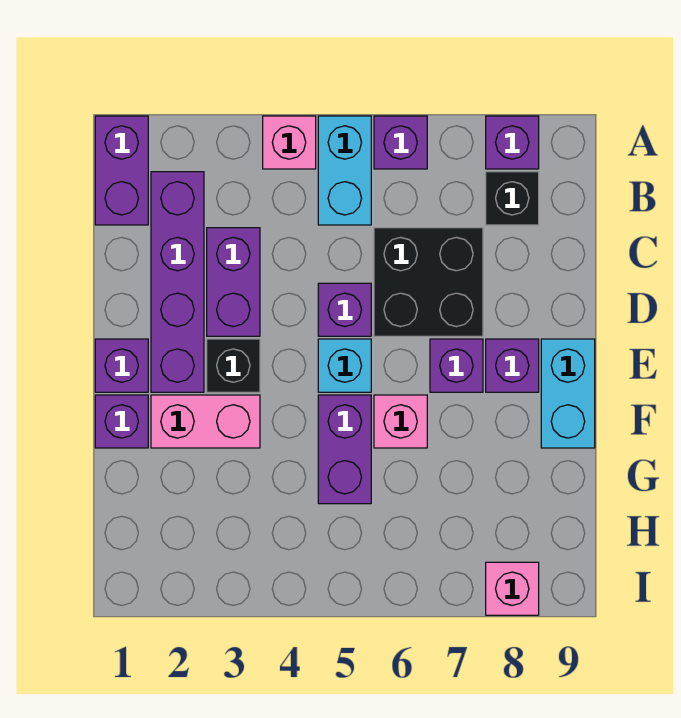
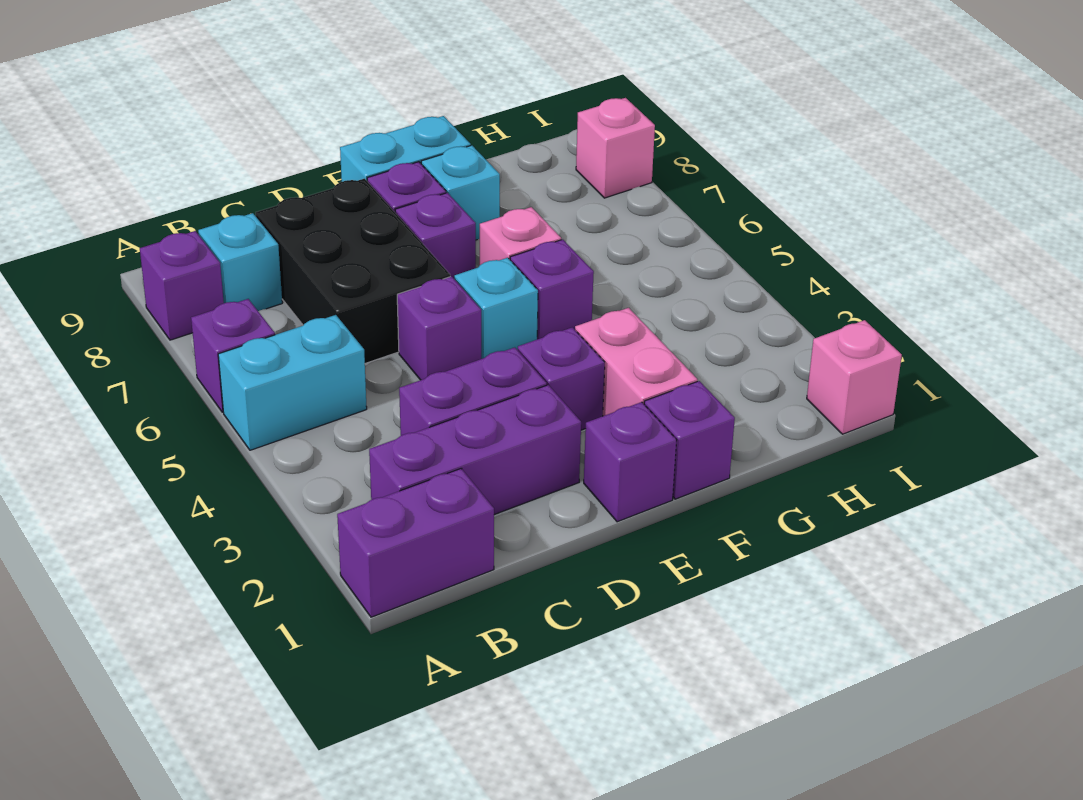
pink brick A4 level 1 -> pink brick I1 level 1
purple brick B2:E2 level 1 -> purple brick B2:D2 level 1
black brick B8 level 1 -> cyan brick B8 level 1
black brick C6:D7 level 1 -> black brick C6:D8 level 1
black brick E3 level 1 -> purple brick E3 level 1
purple brick F5:G5 level 1 -> purple brick F5 level 1
none -> cyan brick F8 level 1

